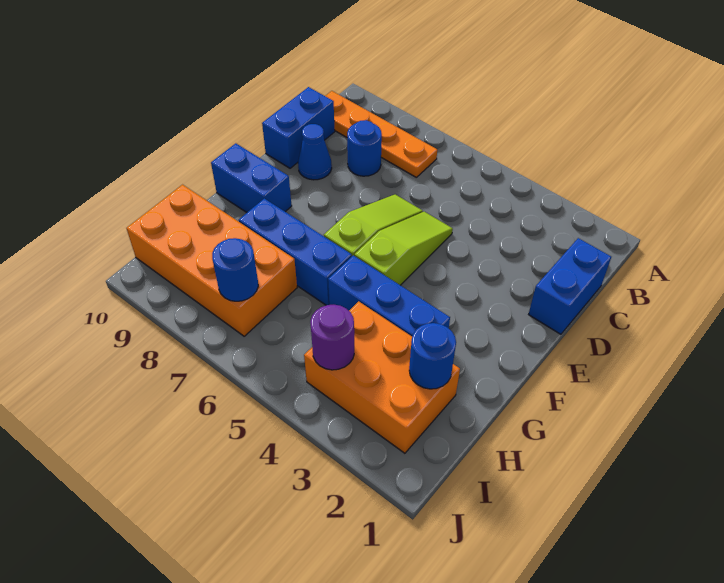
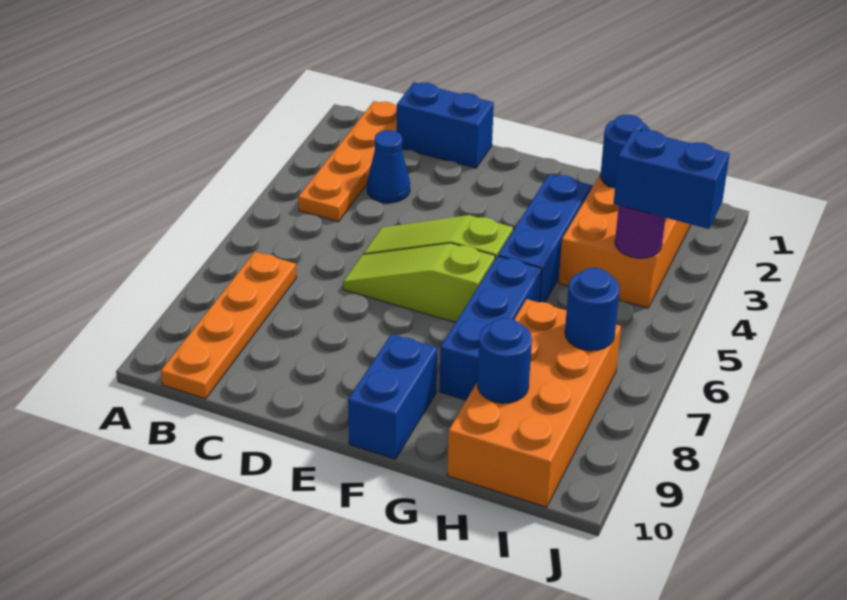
none -> orange plate B1:B4 level 1
blue round brick C8 level 1 -> blue round brick H9 level 2
blue brick C10:D10 level 1 -> blue brick I4:J4 level 3
blue cone D9 level 1 -> blue cone C3 level 1

